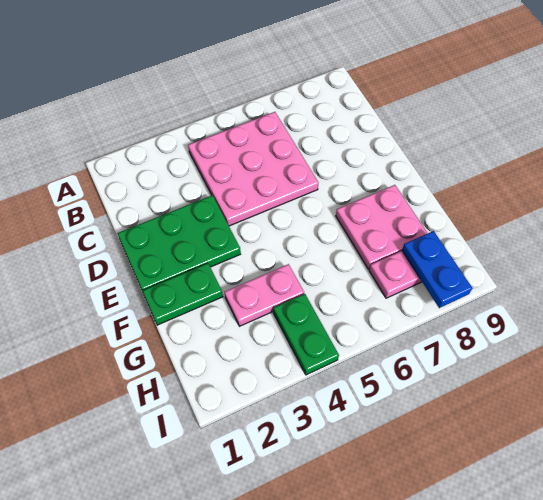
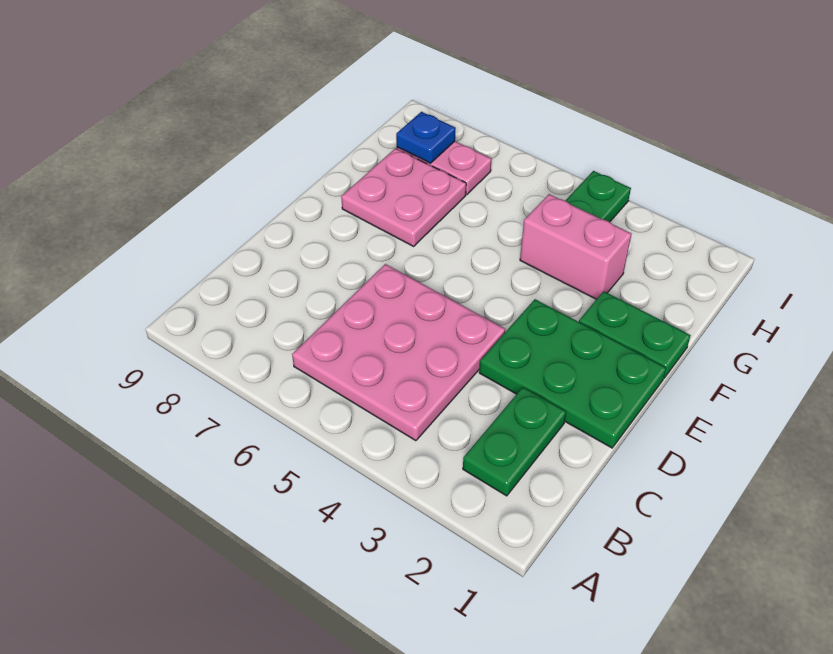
none -> green plate B2:C2 level 1
pink plate G3:G4 level 1 -> pink brick G3:G4 level 1
blue plate H8:I8 level 2 -> blue plate H8 level 2

